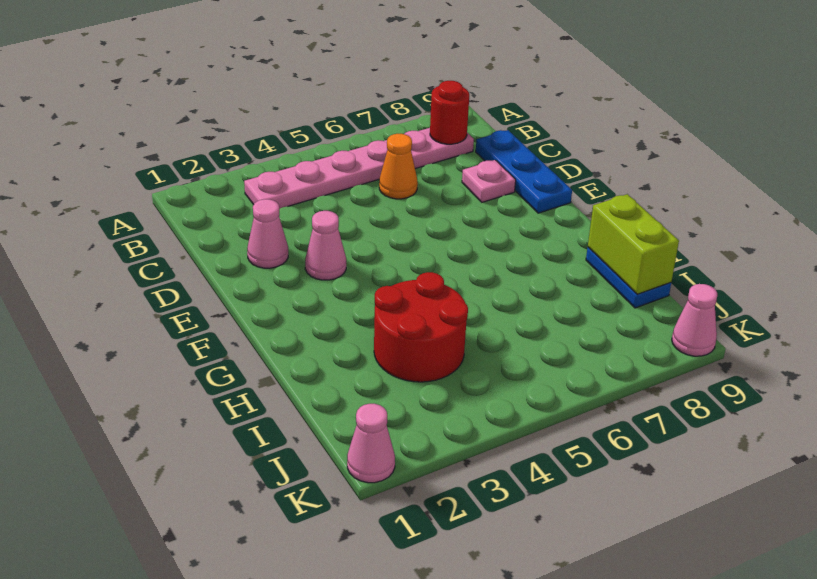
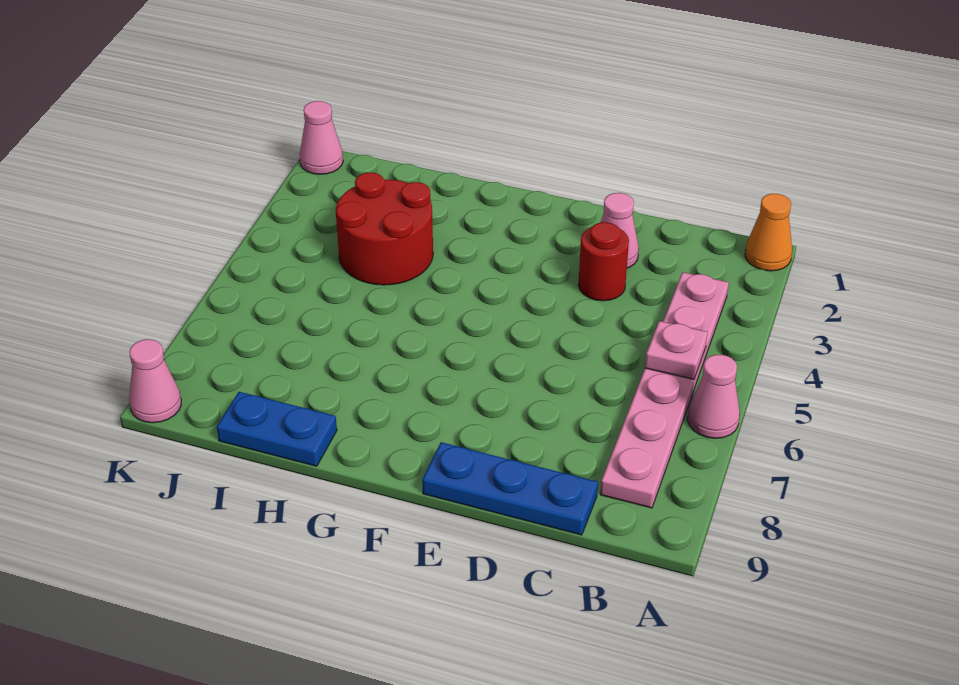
red round brick B8 level 2 -> red round brick D3 level 1
orange cone C6 level 1 -> orange cone A1 level 1
pink plate D8 level 1 -> pink plate B5 level 2
pink cone E3 level 1 -> pink cone A6 level 1
lime brick H9:I9 level 2 -> none

